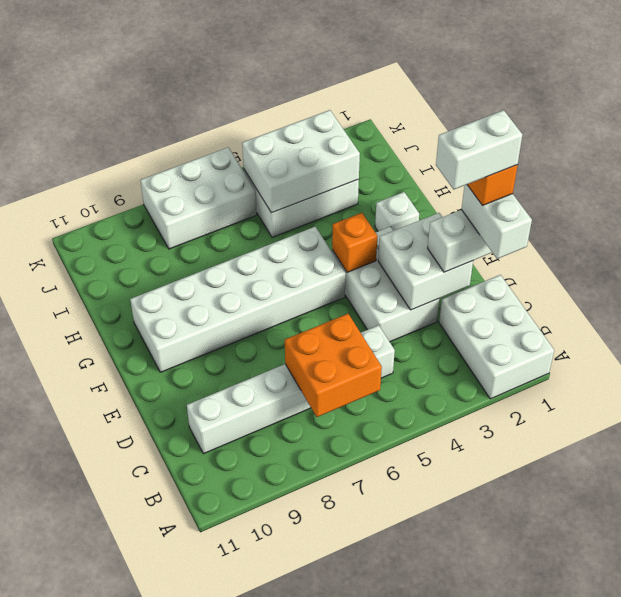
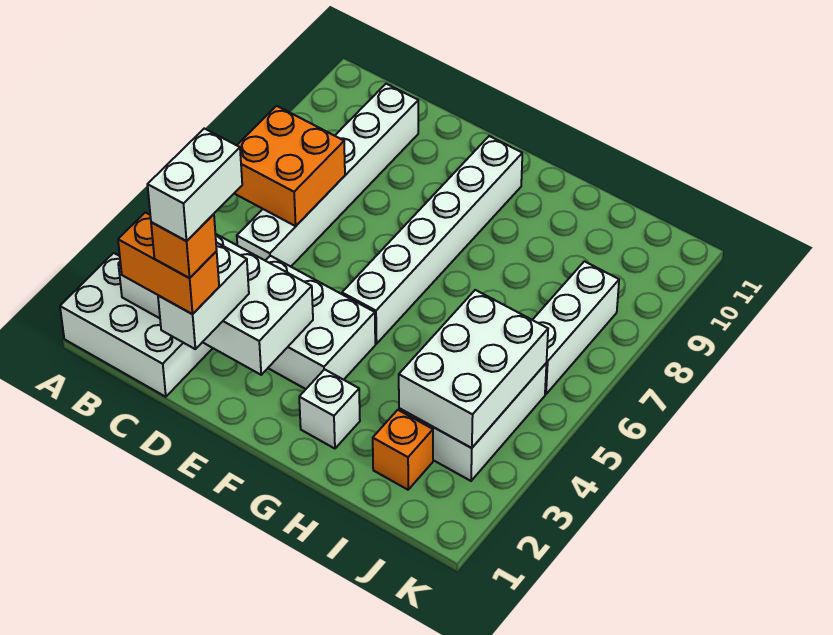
white brick C1:D1 level 4 -> orange brick C1:D1 level 4
white brick D2:E3 level 2 -> white brick B2:E3 level 2
orange brick F4 level 2 -> orange brick I2 level 1
white brick F5:G10 level 1 -> white brick F5:F10 level 1
white brick J6:K8 level 1 -> white brick J6:J8 level 1

